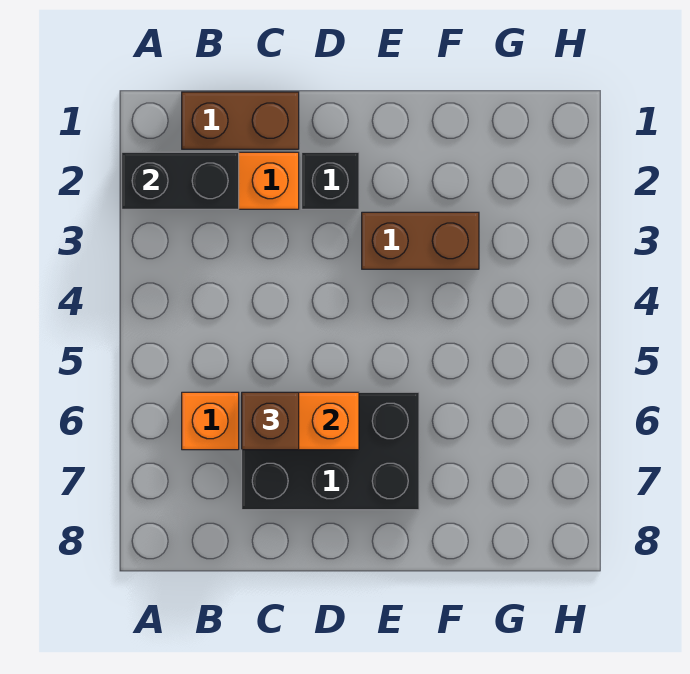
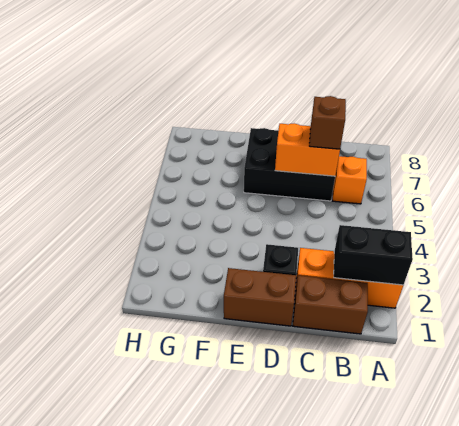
brown brick E3:F3 level 1 -> brown brick D1:E1 level 1

